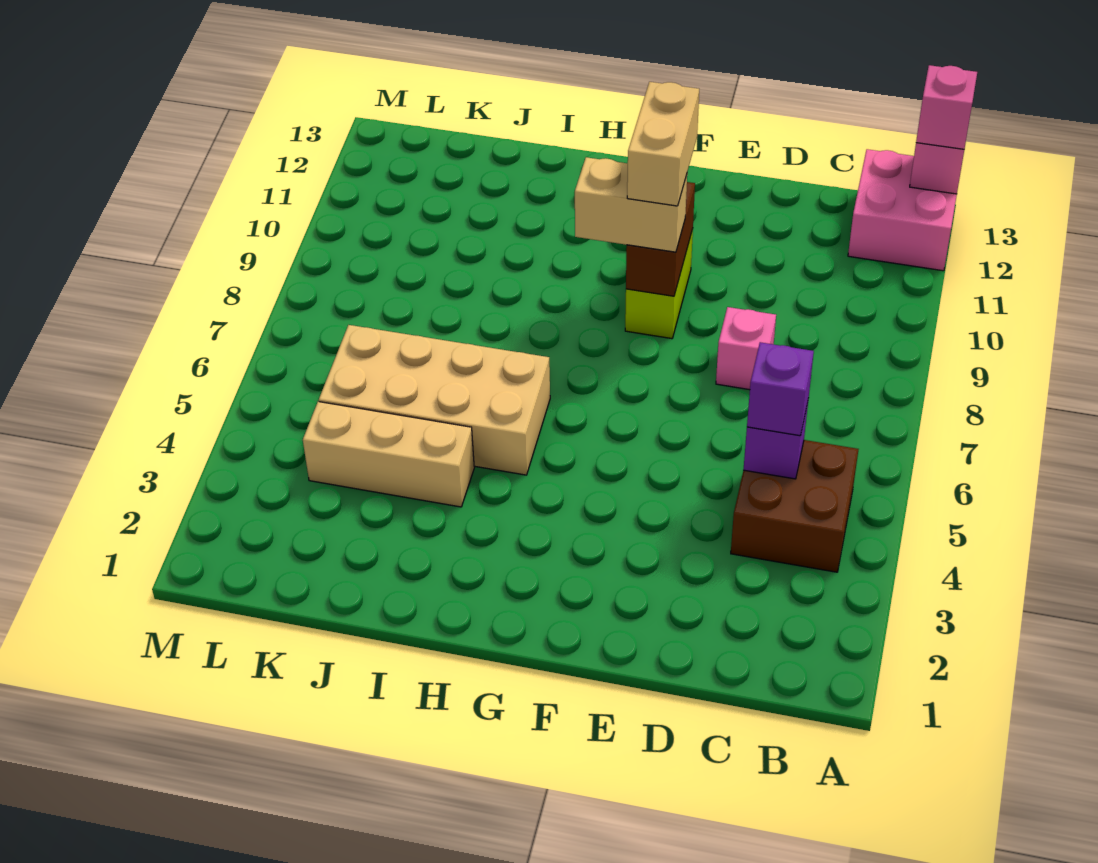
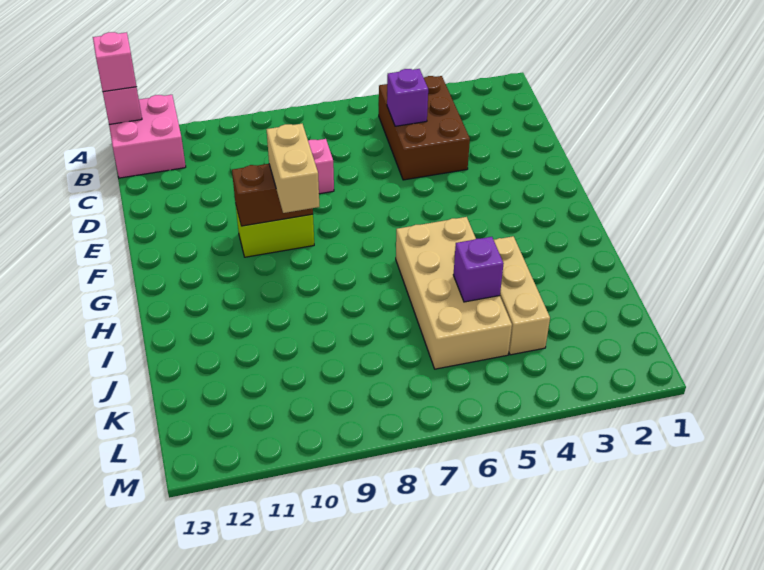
brown brick B4:C5 level 1 -> brown brick B4:D5 level 1
purple brick C5 level 3 -> purple brick J5 level 2
tan brick F9:F10 level 4 -> none

